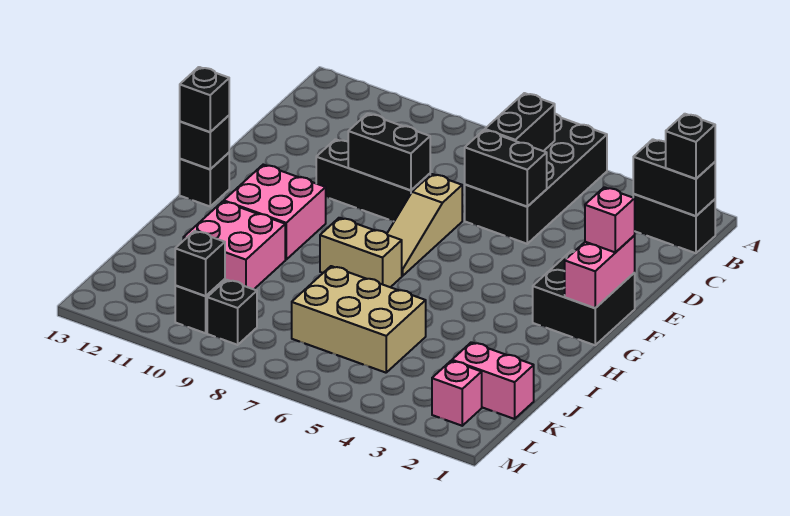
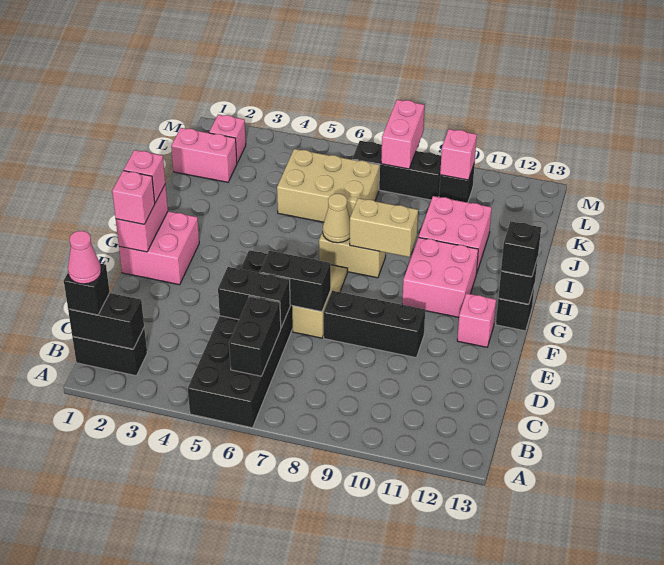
black brick A5:D6 level 1 -> black brick A5:F6 level 1
none -> pink cone B1 level 4
black brick E8:E9 level 2 -> black brick E6:E7 level 2
black brick F1:G2 level 1 -> pink brick F1:G2 level 1
none -> pink brick F12 level 1
none -> pink brick G1 level 3
none -> tan cone H7 level 2
none -> tan brick H8:H9 level 2
none -> pink brick L8:M8 level 2
black brick L9 level 1 -> black brick L7:L9 level 1
black brick L10 level 2 -> pink brick L10 level 2

